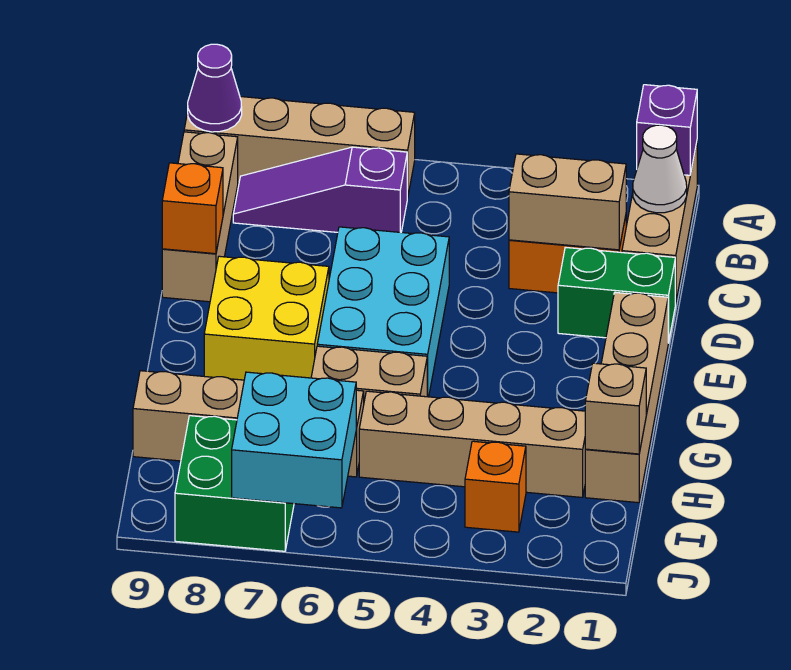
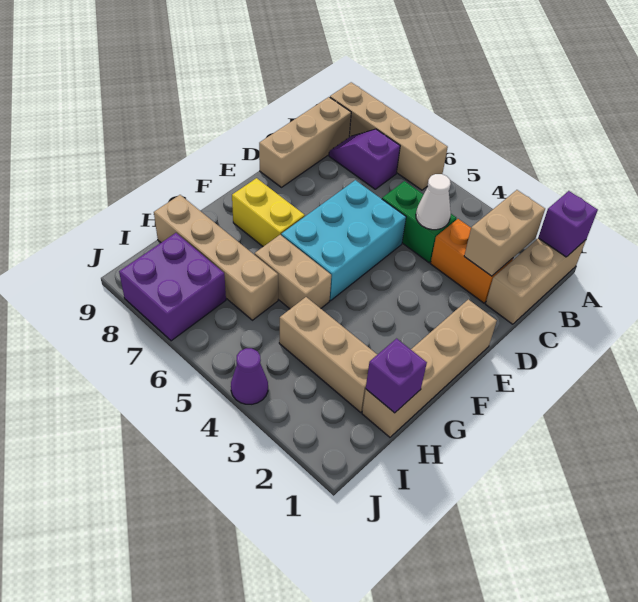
purple cone A9 level 2 -> purple cone J4 level 1
white cone B1 level 2 -> white cone C4 level 2
purple slope B6:B8 level 1 top 6 -> purple slope B7:B8 level 1 top 7
tan brick C2:C3 level 2 -> tan brick B2:C2 level 2
green brick D1:D2 level 1 -> green brick C4:C5 level 1
orange brick D9 level 2 -> none
yellow brick E7:F8 level 1 -> yellow brick F7:F8 level 1
tan brick H1 level 2 -> purple brick H1 level 2
tan brick H2:H5 level 1 -> tan brick H2:H4 level 1
orange brick I3 level 1 -> none
cyan brick I6:J7 level 2 -> none
green brick I7:J8 level 1 -> purple brick I7:J8 level 1

